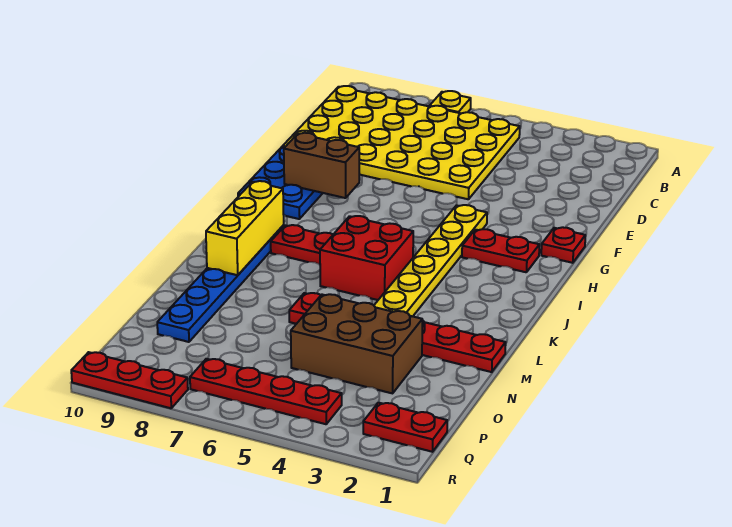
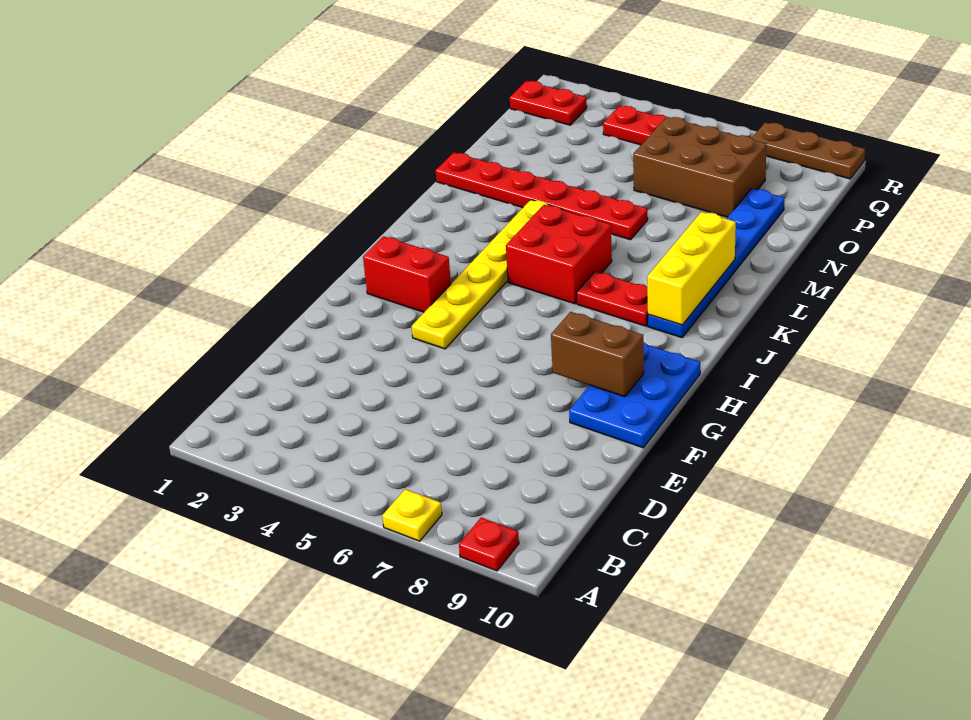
yellow plate B5:E10 level 1 -> none
red plate G1 level 1 -> red plate A9 level 1
red plate H2:H3 level 1 -> red brick H2:H3 level 1
brown brick N3:O5 level 1 -> brown brick O6:P8 level 1
red plate R8:R10 level 1 -> brown plate R8:R10 level 1

